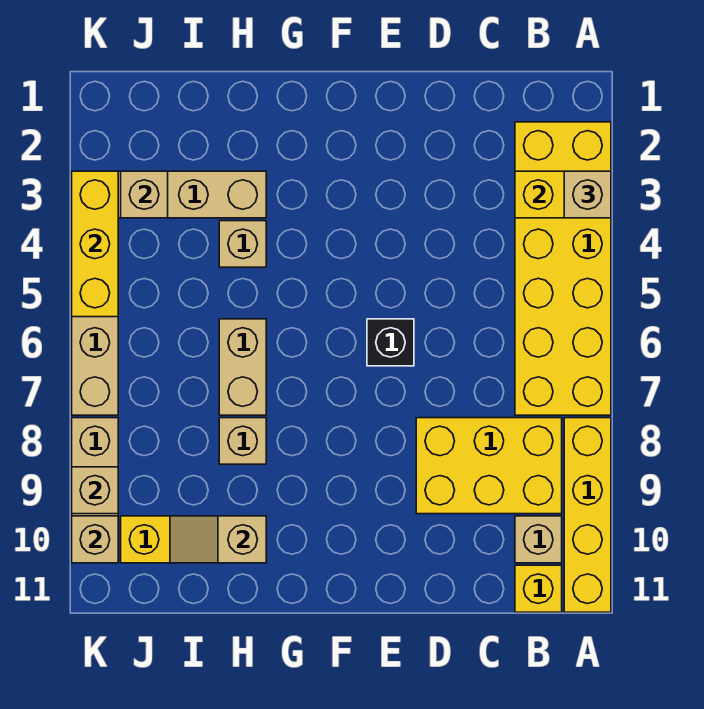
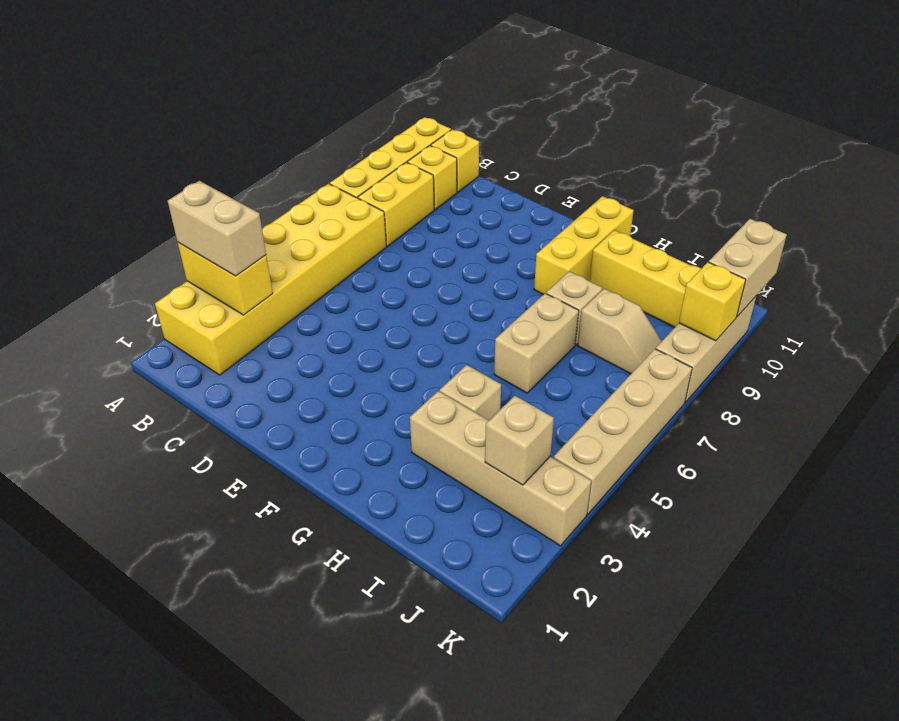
tan brick A3 level 3 -> tan brick A3:B3 level 3
yellow brick B8:D9 level 1 -> yellow brick B8:B9 level 1
tan brick B10 level 1 -> yellow brick B10 level 1
black brick E6 level 1 -> none
tan slope H10:I10 level 2 top H -> tan slope I8:J8 level 1 top I
yellow brick K3:K5 level 2 -> yellow brick G9:G11 level 1
tan brick K9 level 2 -> yellow brick K9 level 2
tan brick K10 level 2 -> tan brick K10:K11 level 2

